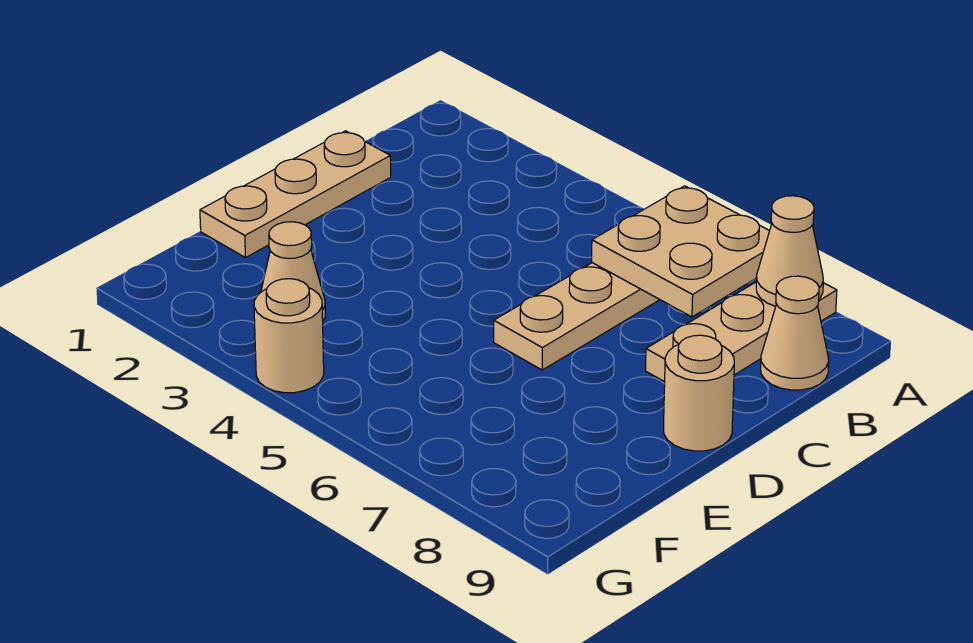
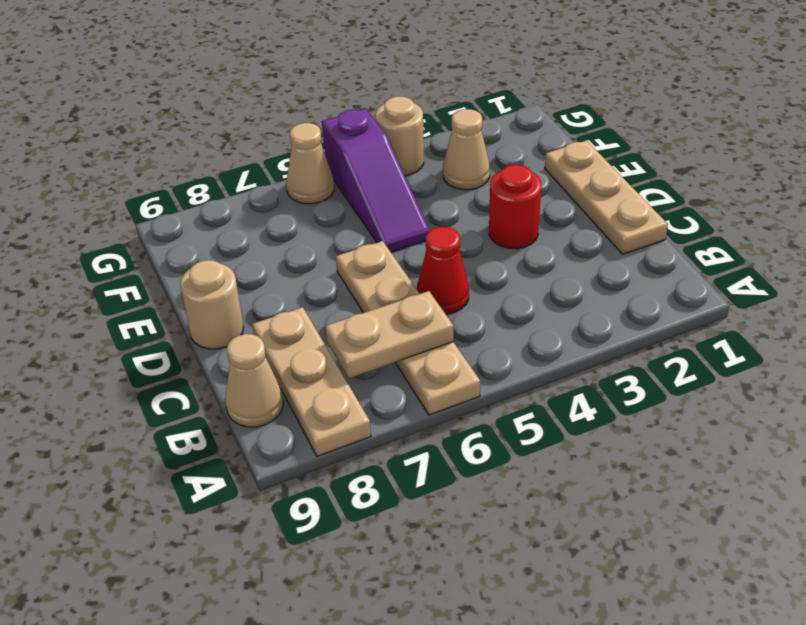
tan plate A6:B7 level 2 -> tan plate B6:B7 level 2
tan cone A8 level 2 -> tan cone G6 level 1
none -> red cone C5 level 1
none -> red round brick D3 level 1
none -> purple slope E5:G5 level 1 top G

